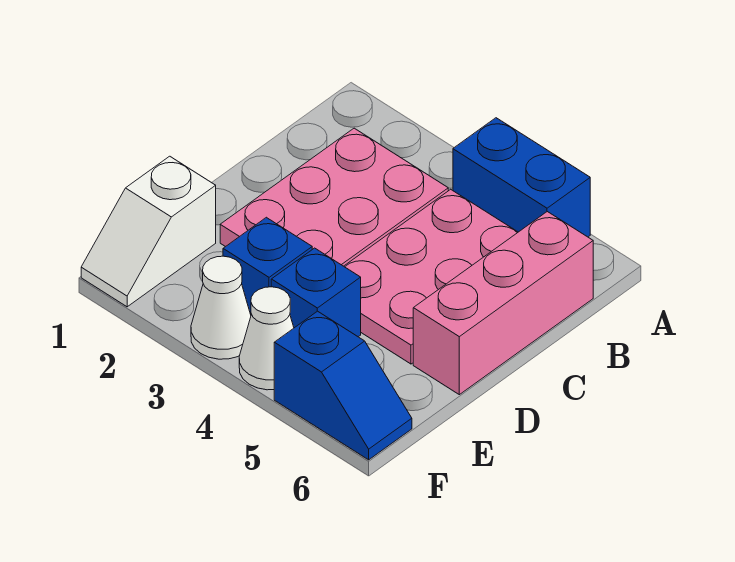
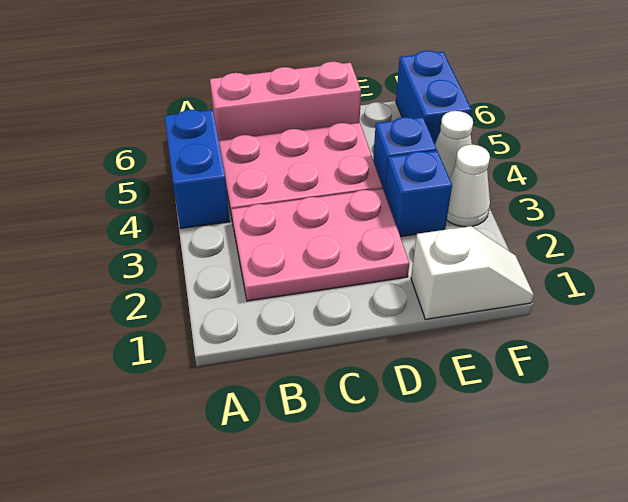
blue slope F5:F6 level 1 top 5 -> blue brick F5:F6 level 1

